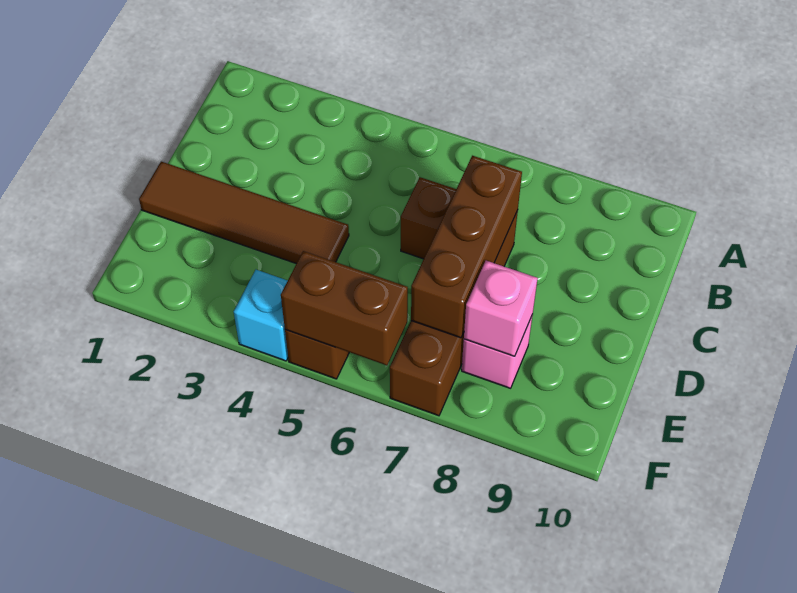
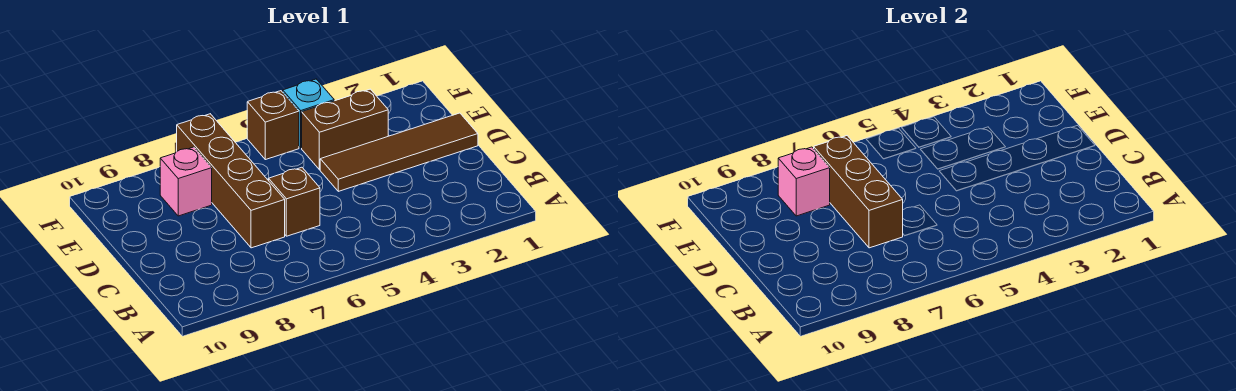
brown brick F5:F6 level 2 -> brown brick E3:E4 level 1

